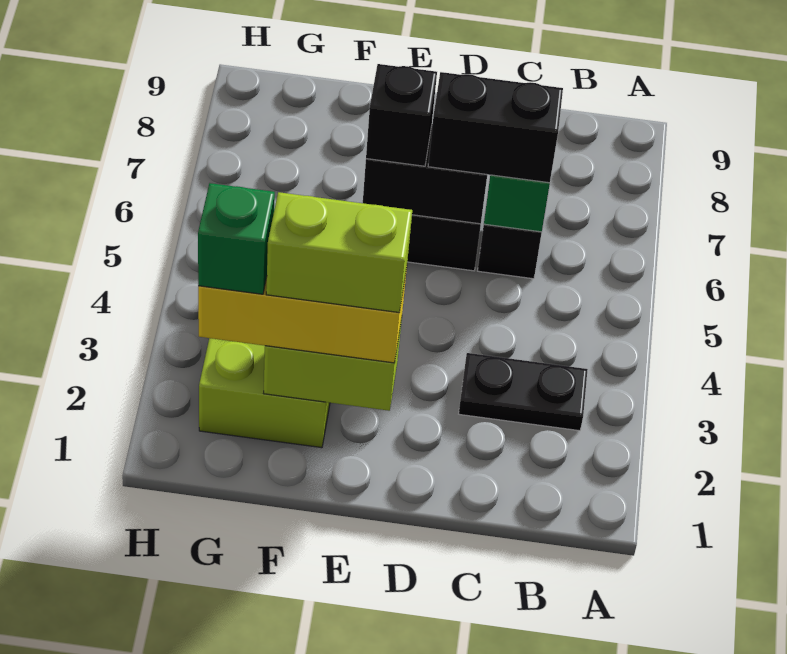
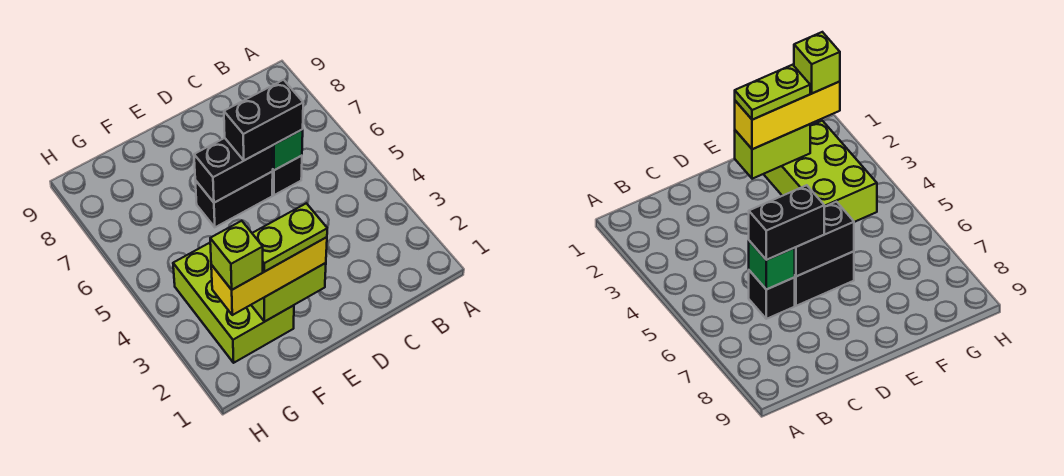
black plate B3:C3 level 1 -> none
lime brick E2:F2 level 4 -> lime plate E2:F2 level 4
black brick E6 level 3 -> none
green brick G2 level 4 -> lime brick G2 level 4

